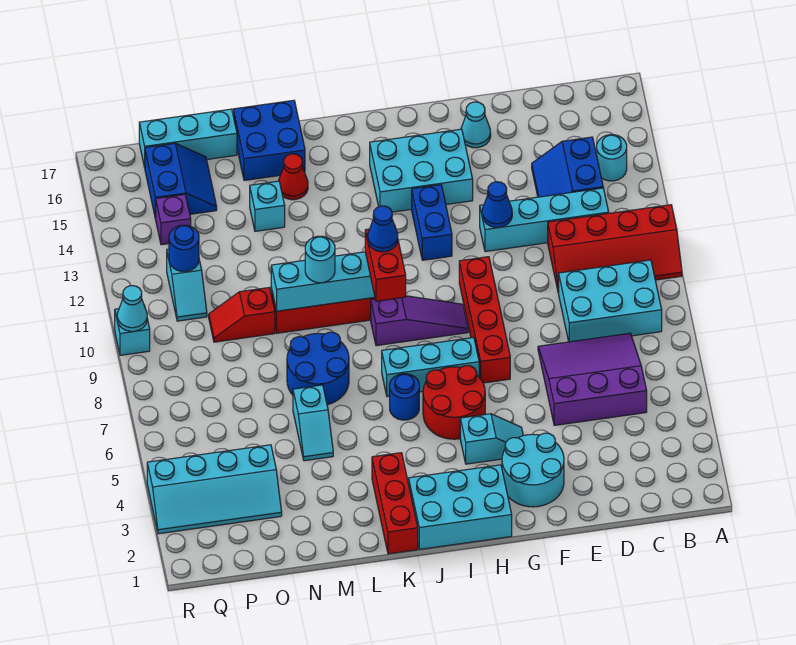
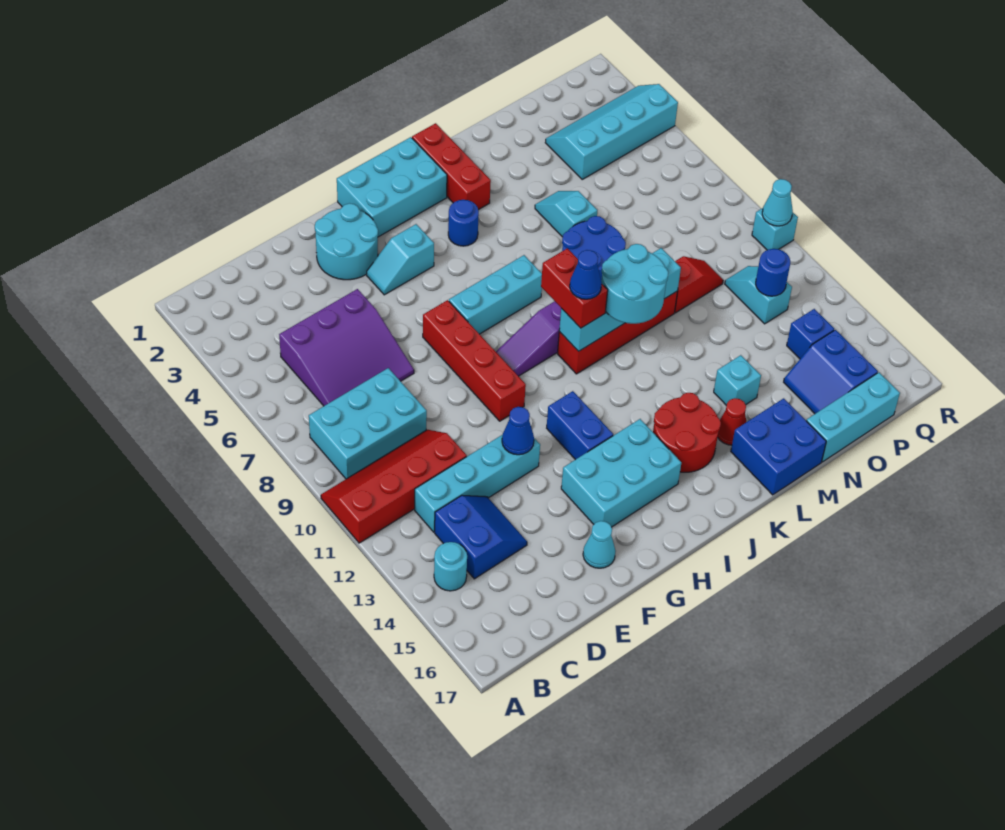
red round brick H5:I6 level 1 -> red round brick J14:K15 level 1
blue round brick J6 level 1 -> blue round brick J4 level 1
cyan round brick L10 level 3 -> cyan round brick K10:L11 level 3
purple brick P14 level 1 -> blue brick P14 level 1

